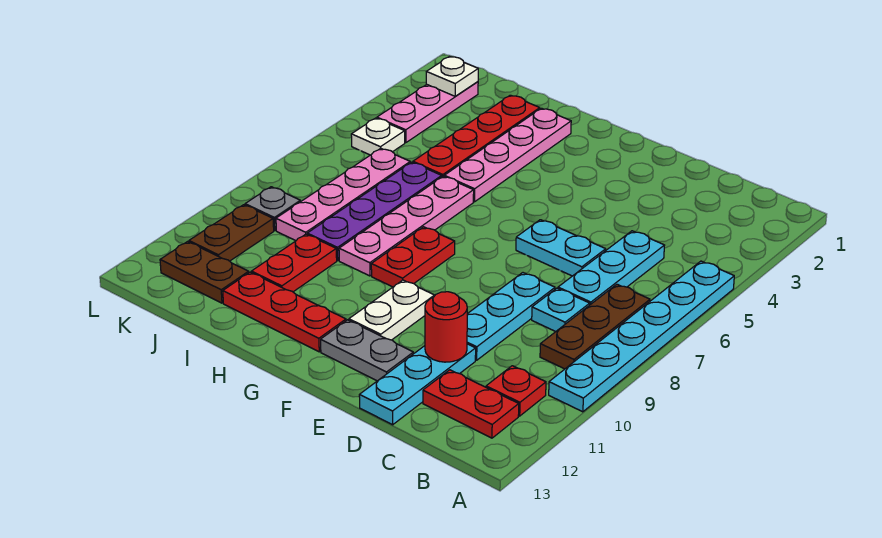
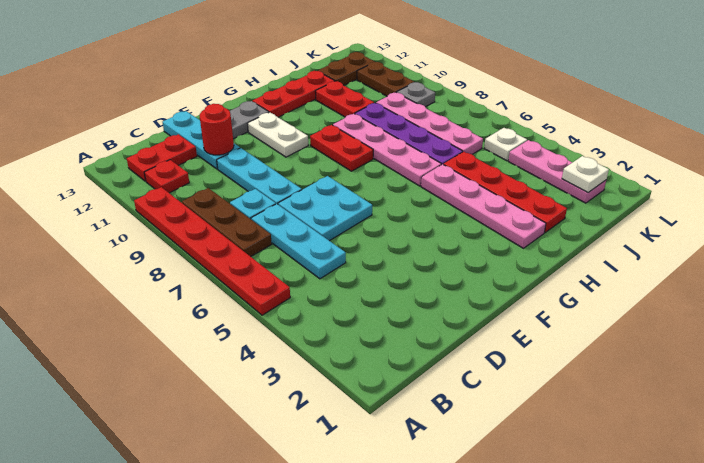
cyan plate A5:A10 level 1 -> red plate A5:A10 level 1
cyan plate D6:E6 level 1 -> cyan plate D6:E7 level 1

